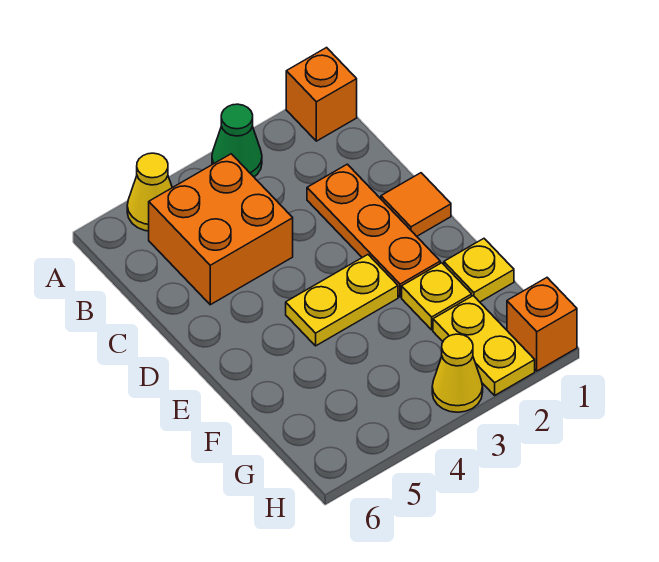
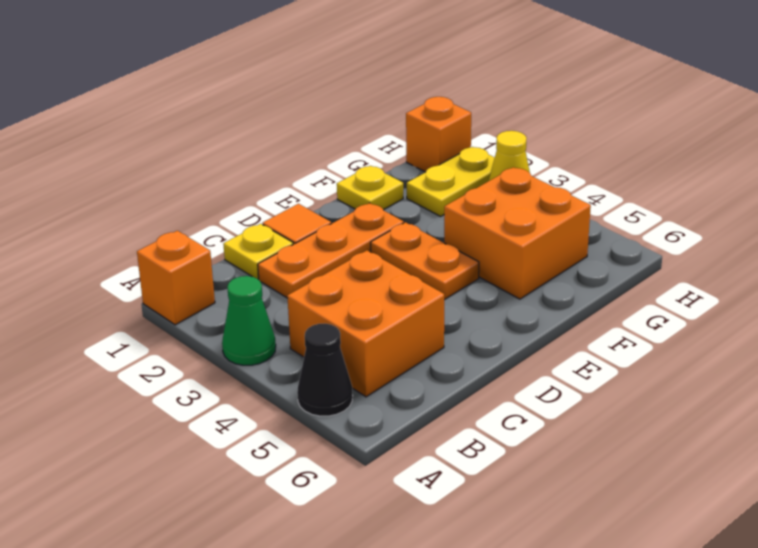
yellow cone A5 level 1 -> black cone A5 level 1
yellow plate E3:E4 level 1 -> orange plate E3:E4 level 1
yellow plate F2 level 1 -> yellow plate C1 level 1
none -> orange brick F4:G5 level 1

